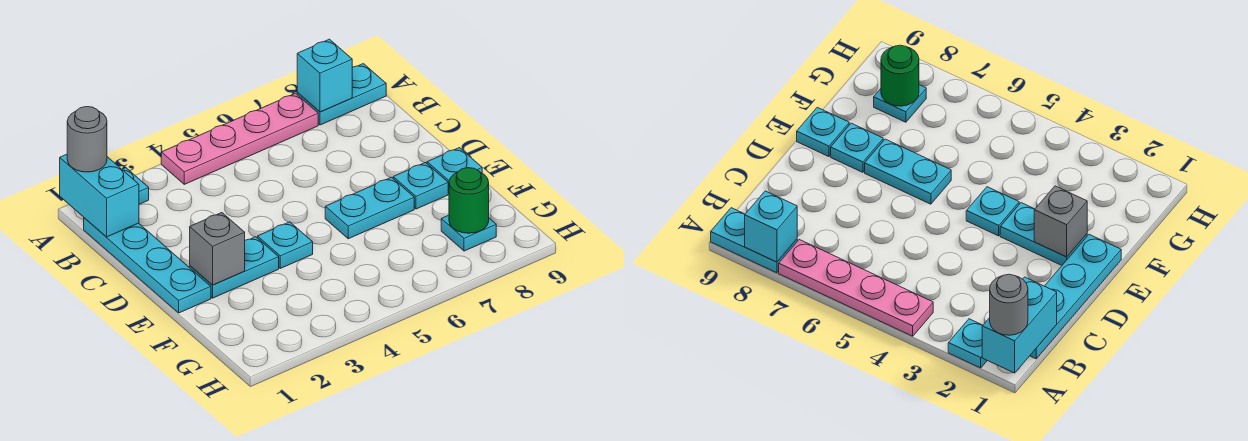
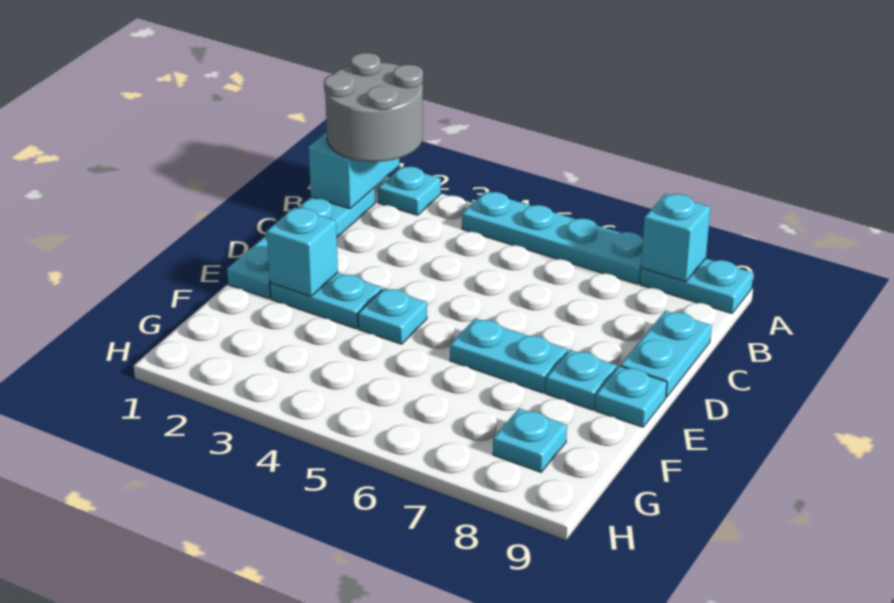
grey round brick A1 level 3 -> grey round brick A1:B2 level 3
pink plate A4:A7 level 1 -> cyan plate A4:A7 level 1
none -> cyan plate C9:D9 level 1
grey brick E2 level 2 -> cyan brick E2 level 2
green round brick G8 level 2 -> none

